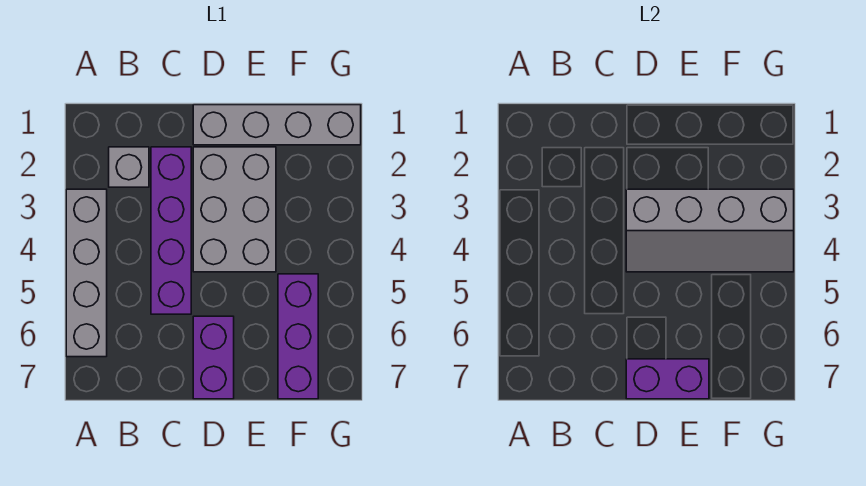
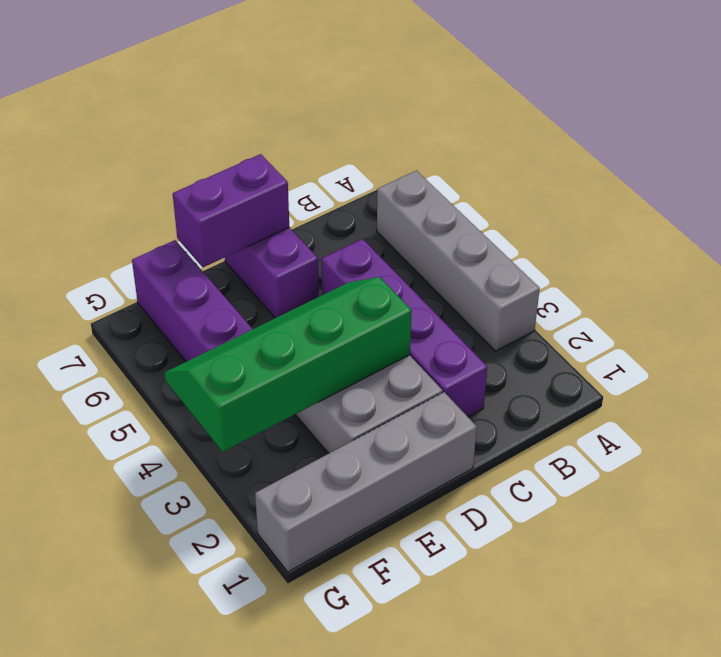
grey brick B2 level 1 -> none
grey slope D3:G4 level 2 top 3 -> green slope D3:G4 level 2 top 3

